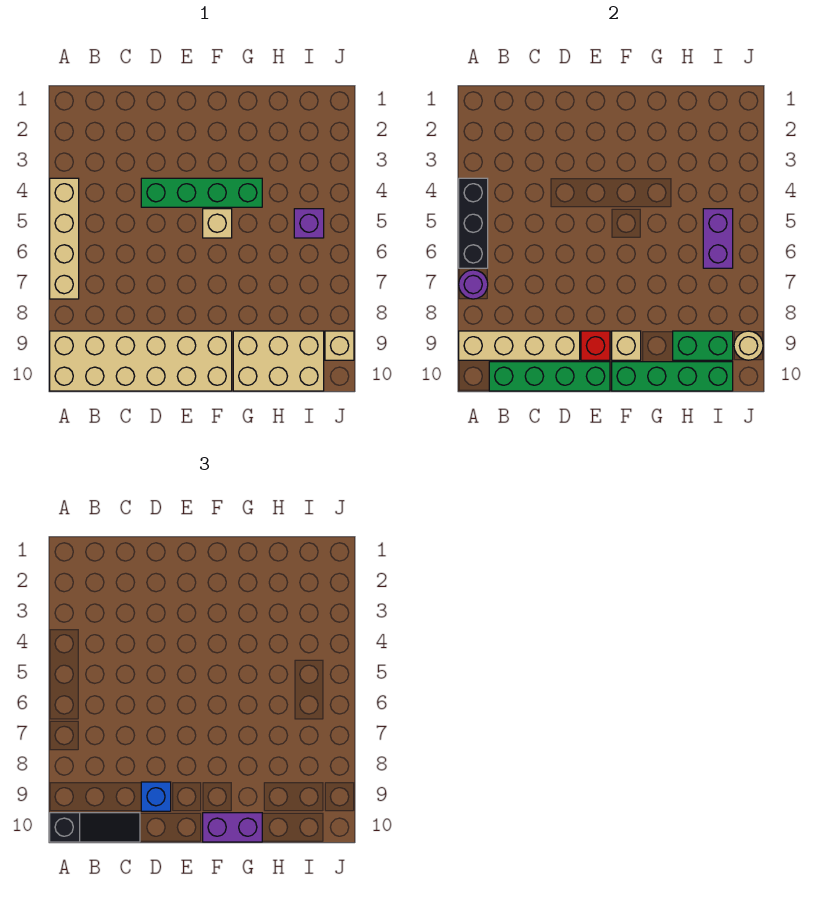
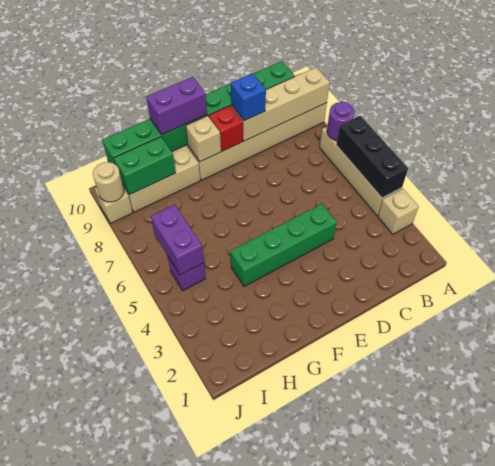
black slope A10:C10 level 3 top A -> none
tan brick F5 level 1 -> tan brick A3 level 1

